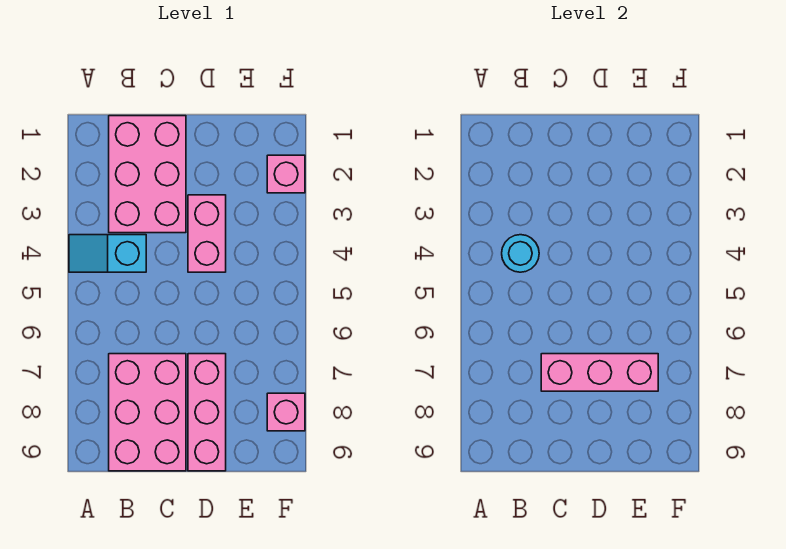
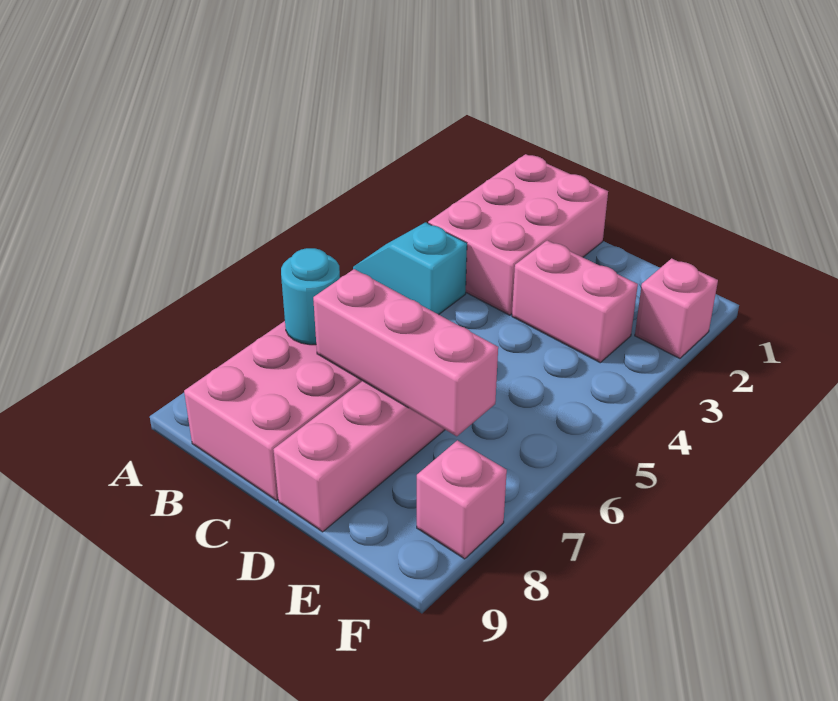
cyan round brick B4 level 2 -> cyan round brick B7 level 2
pink brick D3:D4 level 1 -> pink brick D3:E3 level 1

